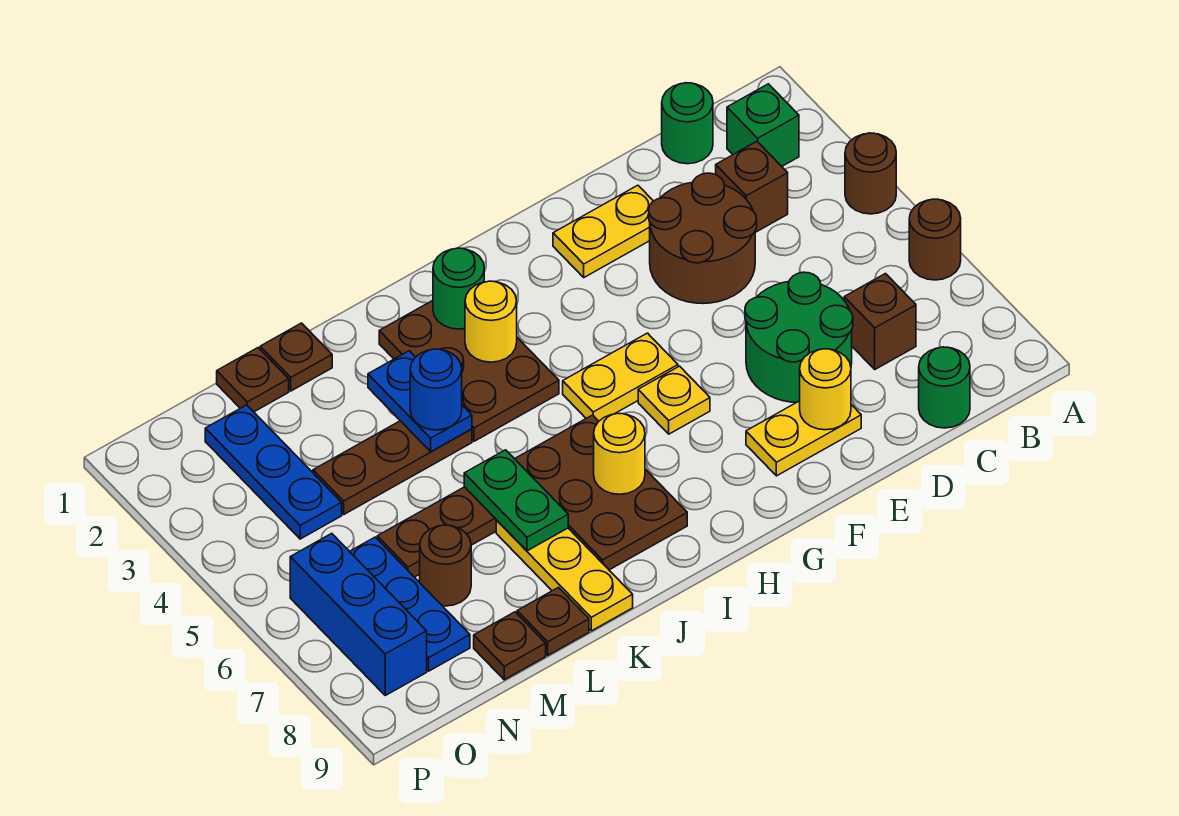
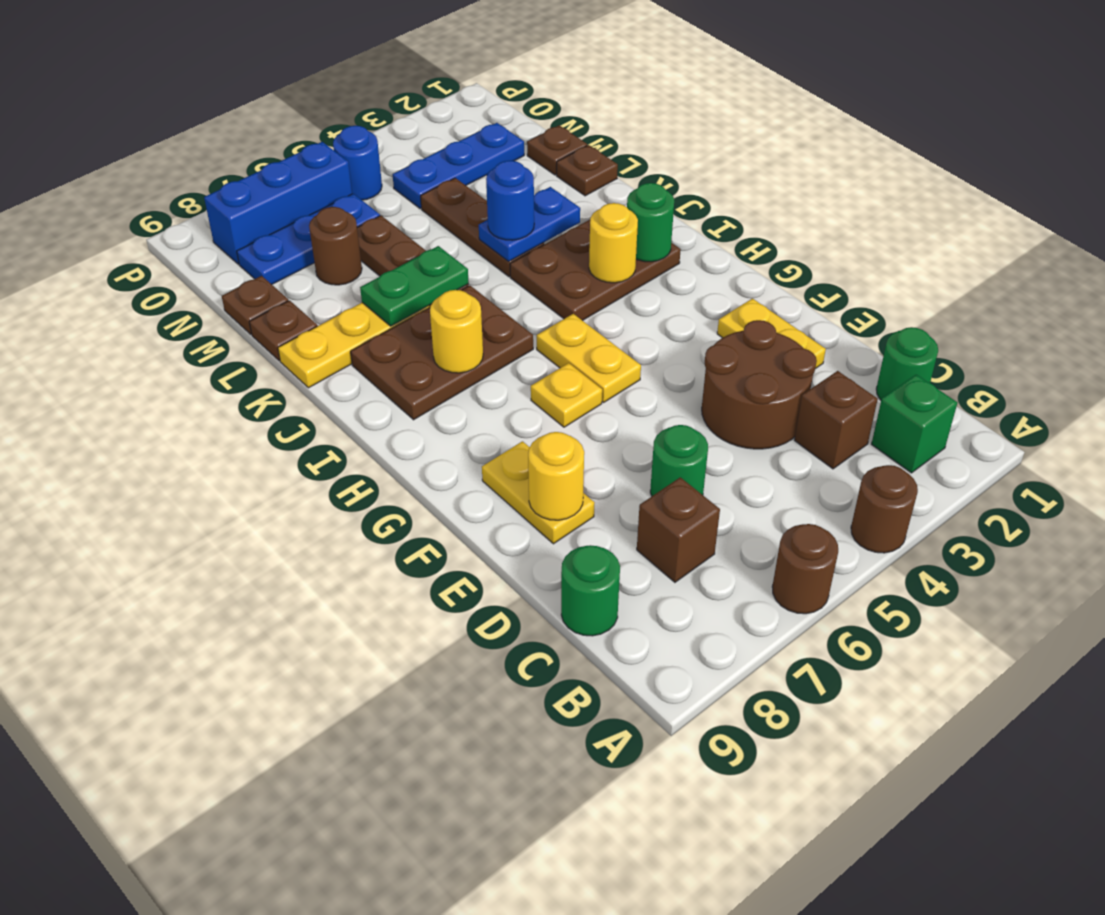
green round brick D6:E7 level 1 -> green round brick D6 level 1
none -> blue round brick O5 level 1

